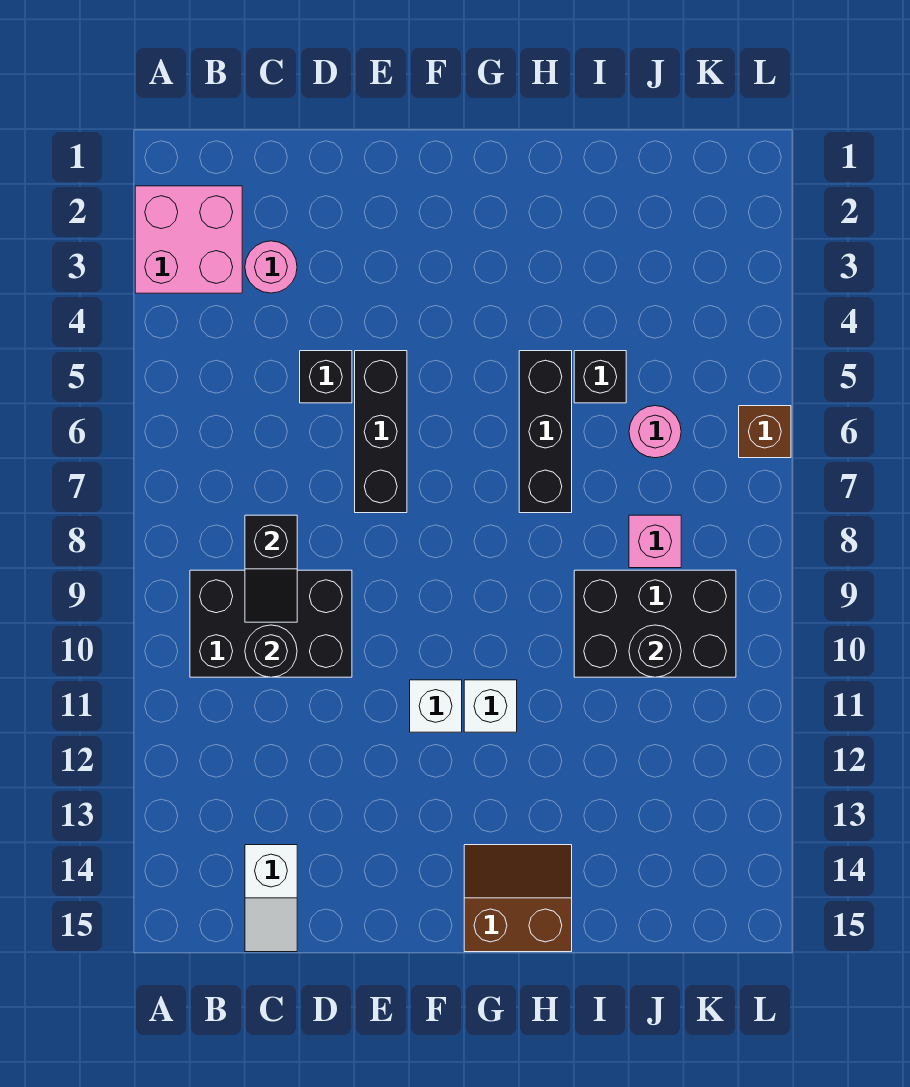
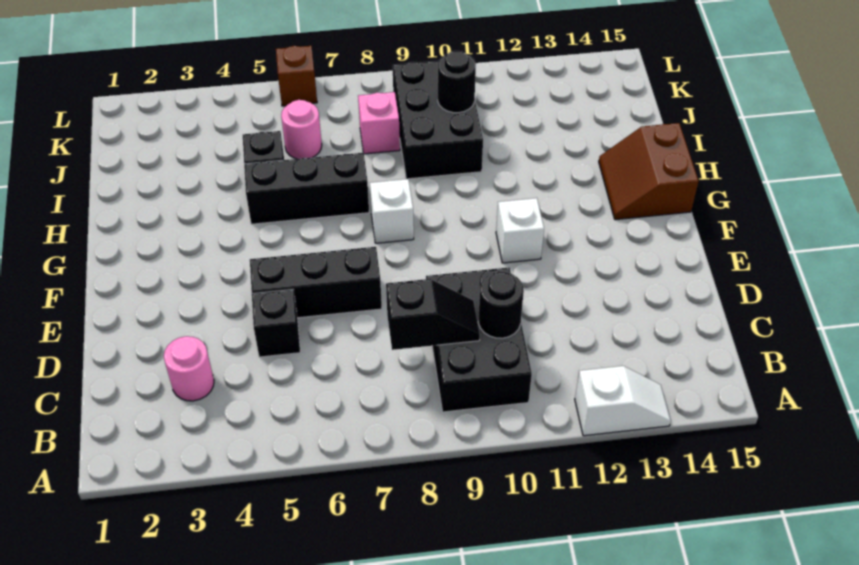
pink brick A2:B3 level 1 -> none
white slope C14:C15 level 1 top 14 -> white slope A12:A13 level 1 top 12
white brick G11 level 1 -> white brick G8 level 1

